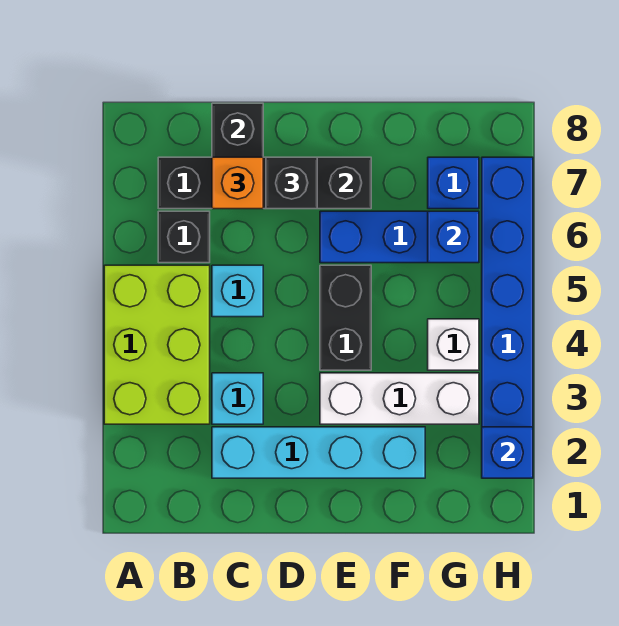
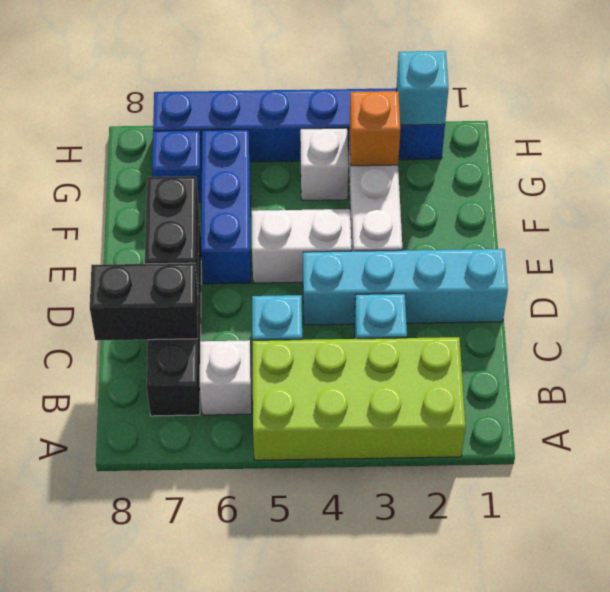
lime brick A3:B5 level 1 -> lime brick A2:B5 level 1
black brick B6 level 1 -> white brick B6 level 1
cyan brick C2:F2 level 1 -> cyan brick D1:D4 level 1
orange brick C7 level 3 -> orange brick G3 level 2
black brick D7 level 3 -> none
black brick E4:E5 level 1 -> white brick E4:E5 level 1
blue brick G6 level 2 -> none
blue brick H2 level 2 -> cyan brick H2 level 2

